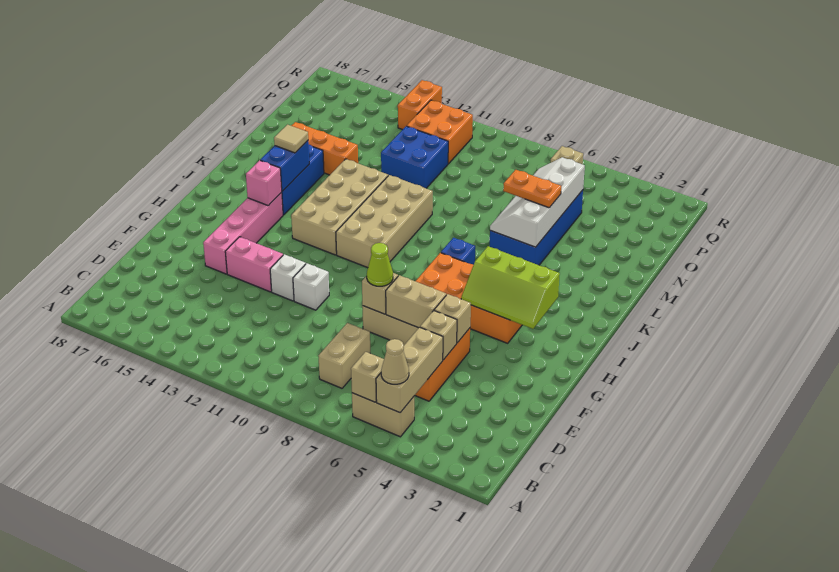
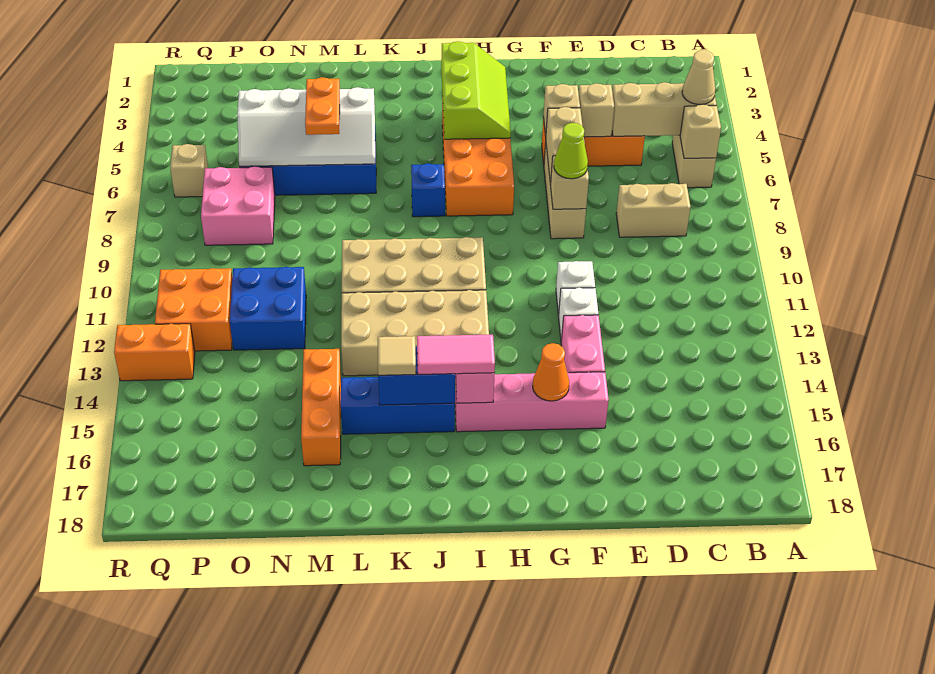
none -> orange cone G15 level 2
none -> pink tile I15:J15 level 3
none -> pink brick O7:P8 level 1

